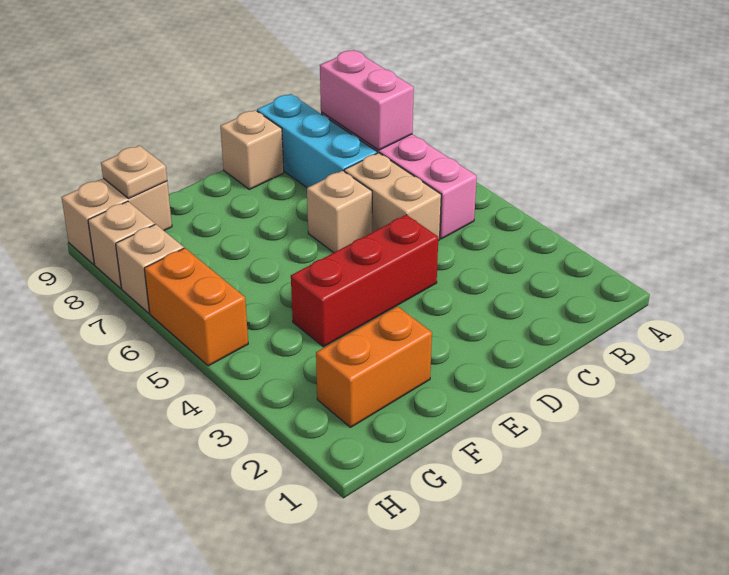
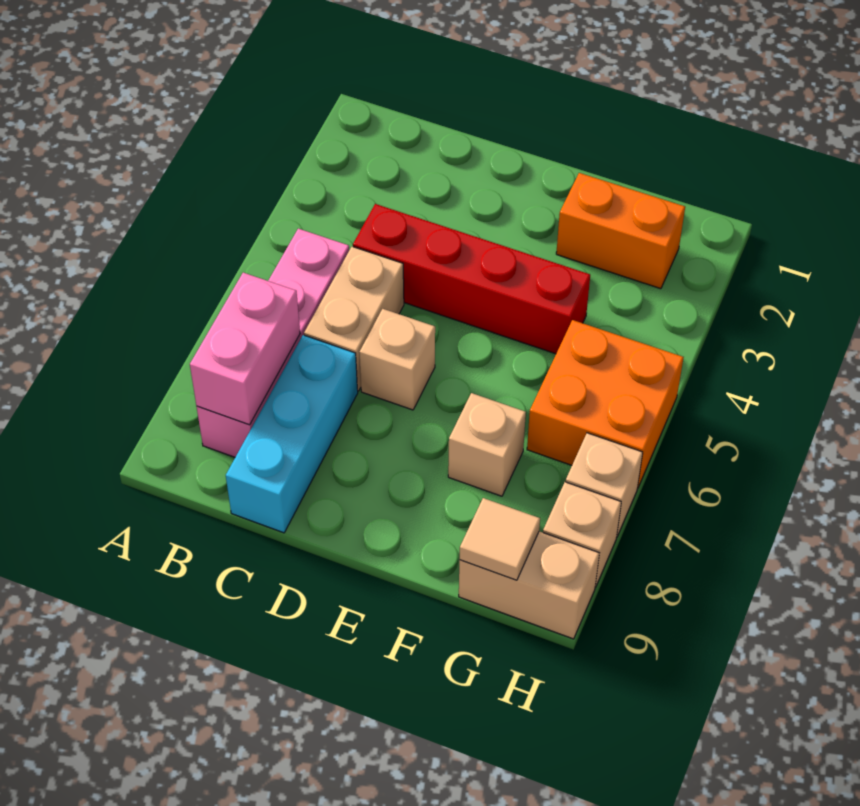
red brick D4:F4 level 1 -> red brick C4:F4 level 1
tan brick D9 level 1 -> tan brick F7 level 1
tan plate G9 level 2 -> tan tile G9 level 2
orange brick H5:H6 level 1 -> orange brick G5:H6 level 1

